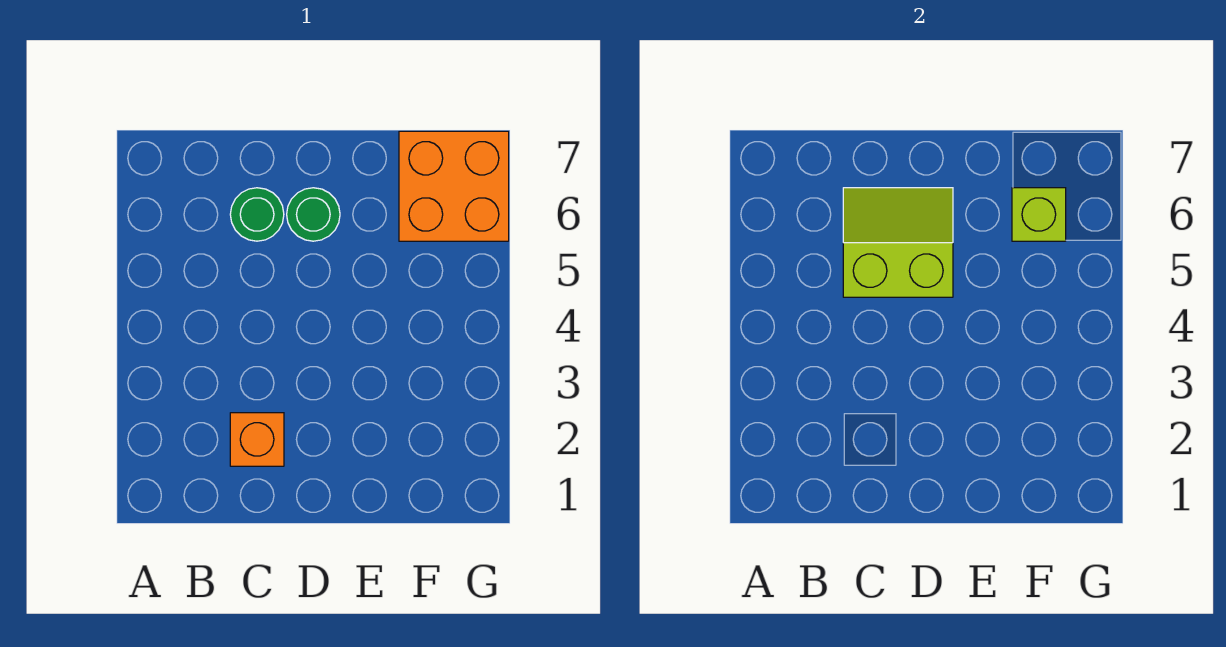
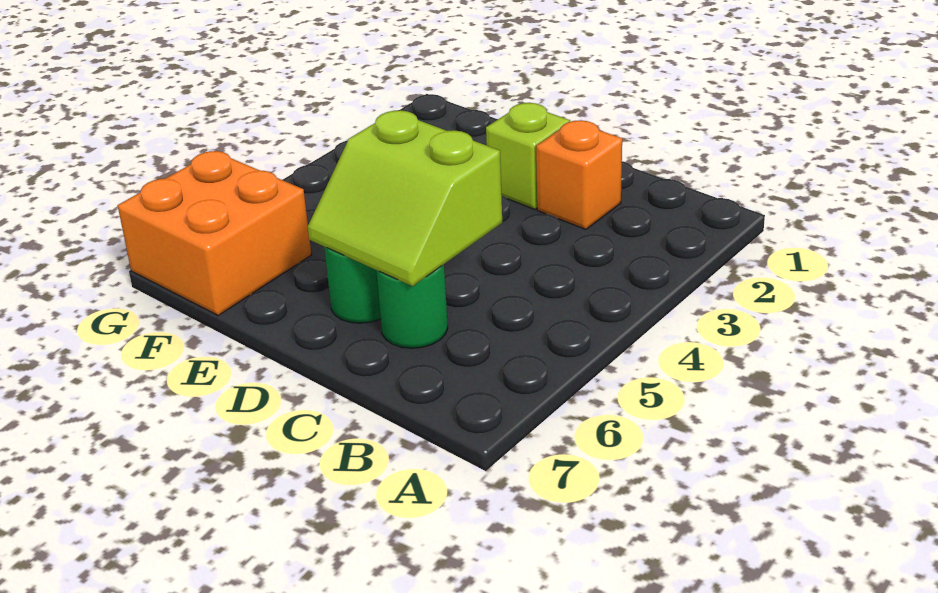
lime brick F6 level 2 -> lime brick D2 level 1

